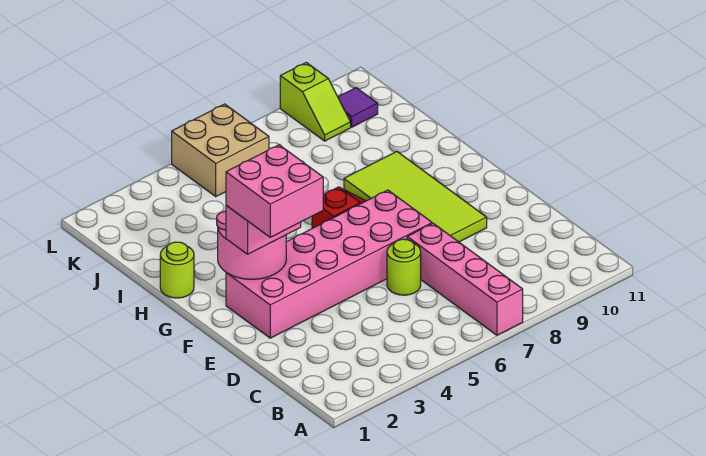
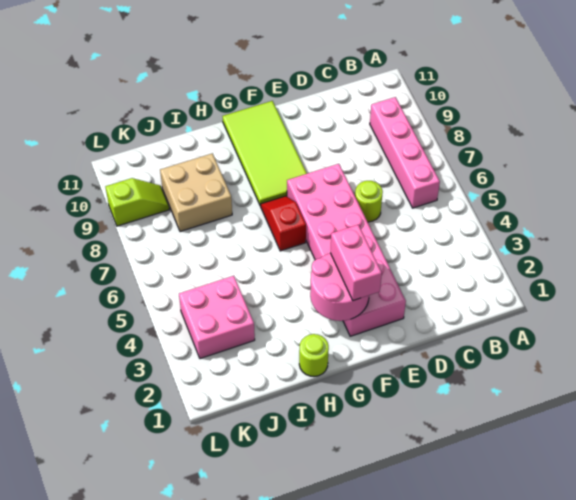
pink brick A7:D7 level 1 -> pink brick B6:B9 level 1
pink brick E2:F3 level 4 -> pink brick J3:K4 level 1
lime tile E8:H9 level 1 -> lime tile F8:G11 level 1
tan brick K5:L6 level 1 -> tan brick I8:J9 level 1
purple tile K10 level 1 -> none

